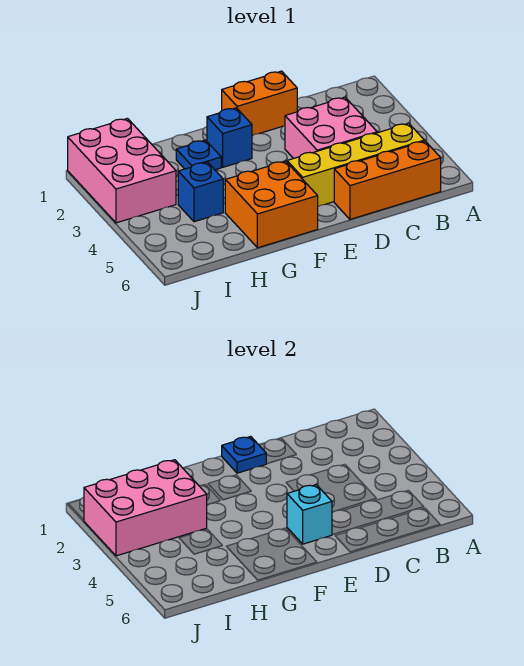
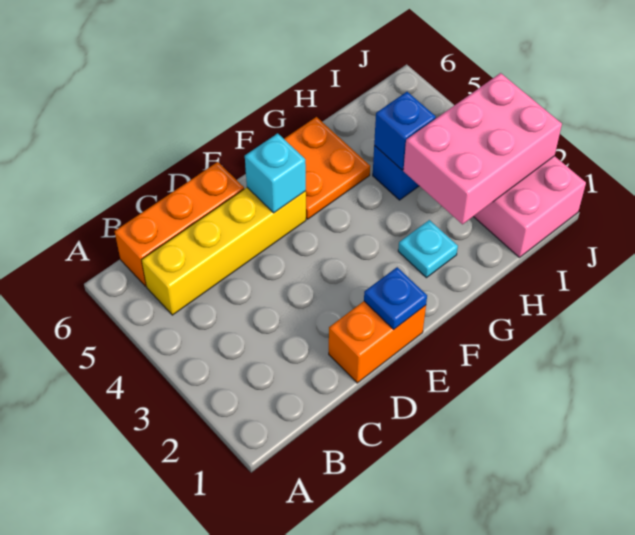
pink brick C3:D4 level 1 -> none
blue brick F2 level 1 -> blue brick H4 level 2
orange brick F5:G6 level 1 -> orange plate F5:G6 level 1
blue plate G2 level 1 -> cyan plate G2 level 1

